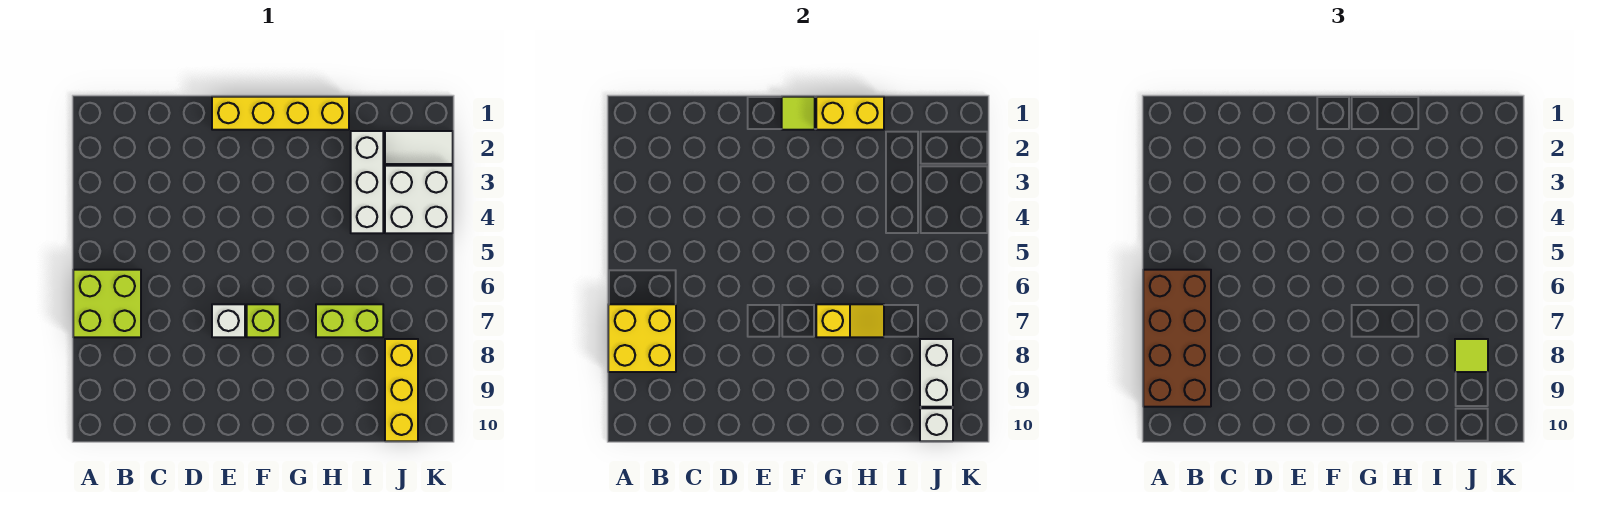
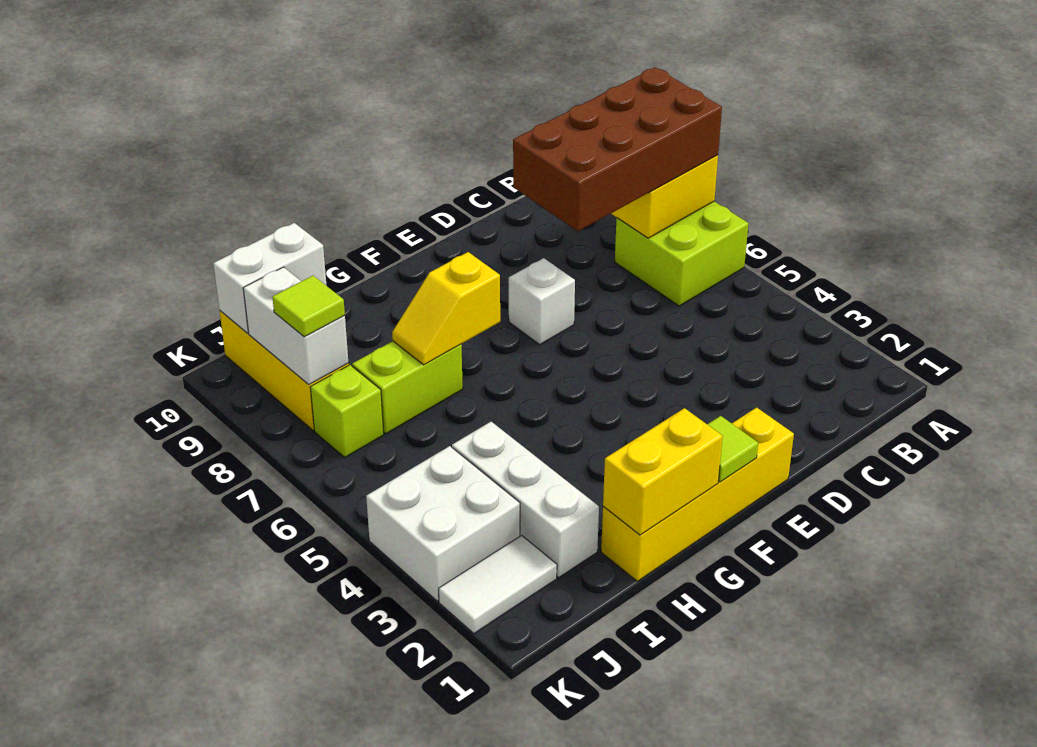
brown brick A6:B9 level 3 -> brown brick A7:D8 level 3
lime brick F7 level 1 -> lime brick J7 level 1
white brick J10 level 2 -> white brick I10:J10 level 2

